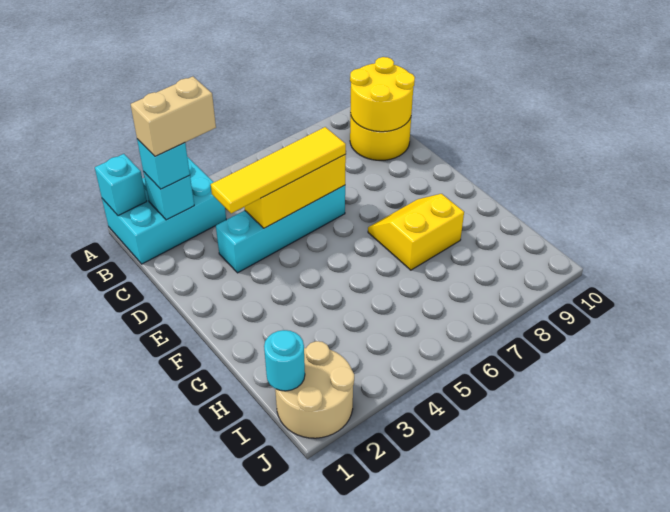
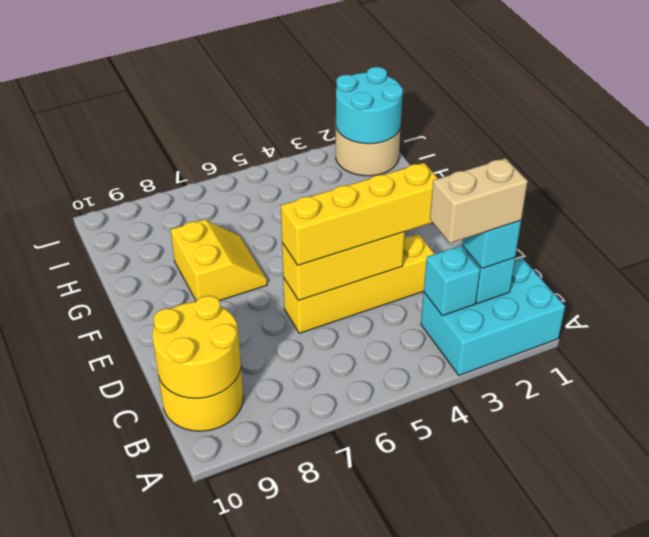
cyan brick A1 level 2 -> cyan brick B3 level 2
cyan brick D3:D6 level 1 -> yellow brick D3:D6 level 1
yellow tile D3:D6 level 3 -> yellow brick D3:D6 level 3
yellow slope F7:G8 level 1 top G -> yellow slope F7:G8 level 1 top 8
cyan round brick I1 level 2 -> cyan round brick I1:J2 level 2

